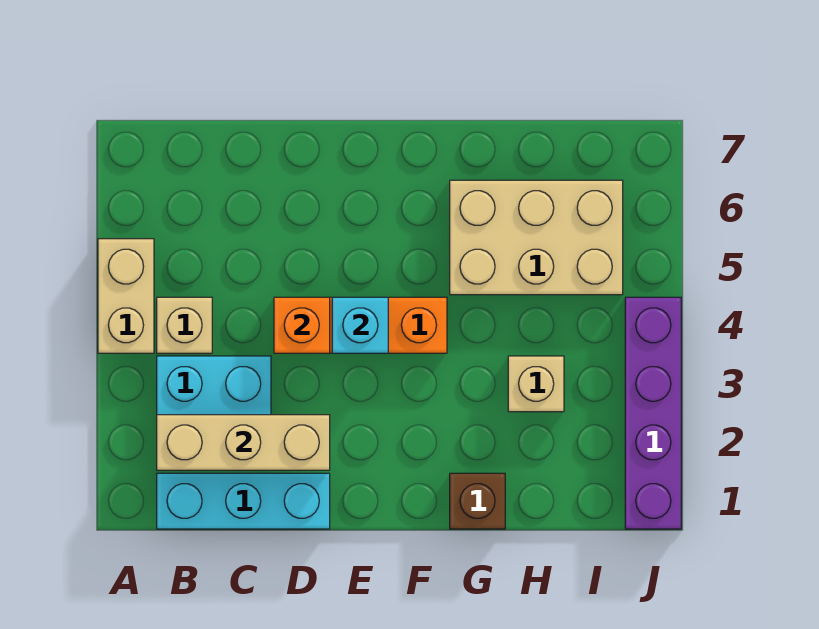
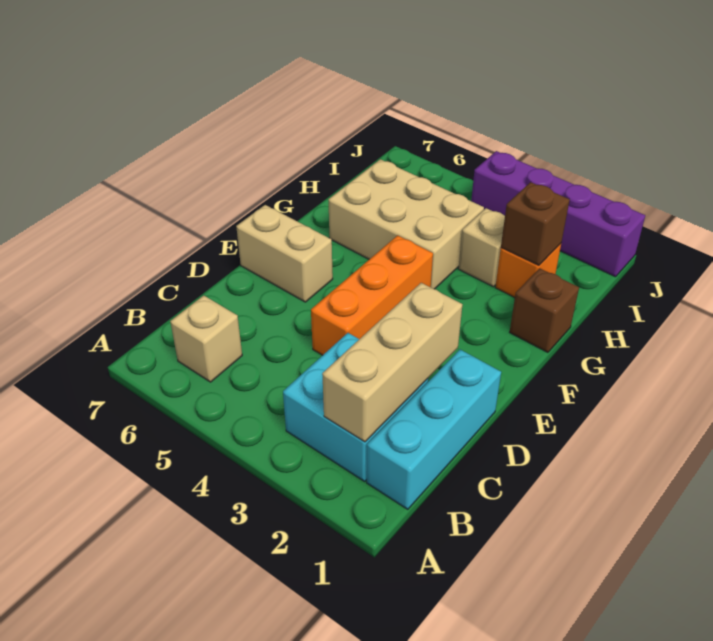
tan brick A4:A5 level 1 -> tan brick E6:E7 level 1
tan brick B4 level 1 -> tan brick B6 level 1
orange brick D4 level 2 -> orange brick H2 level 1
cyan brick E4 level 2 -> none
tan brick G5:I6 level 1 -> tan brick G4:H6 level 1
none -> brown brick H2 level 2

